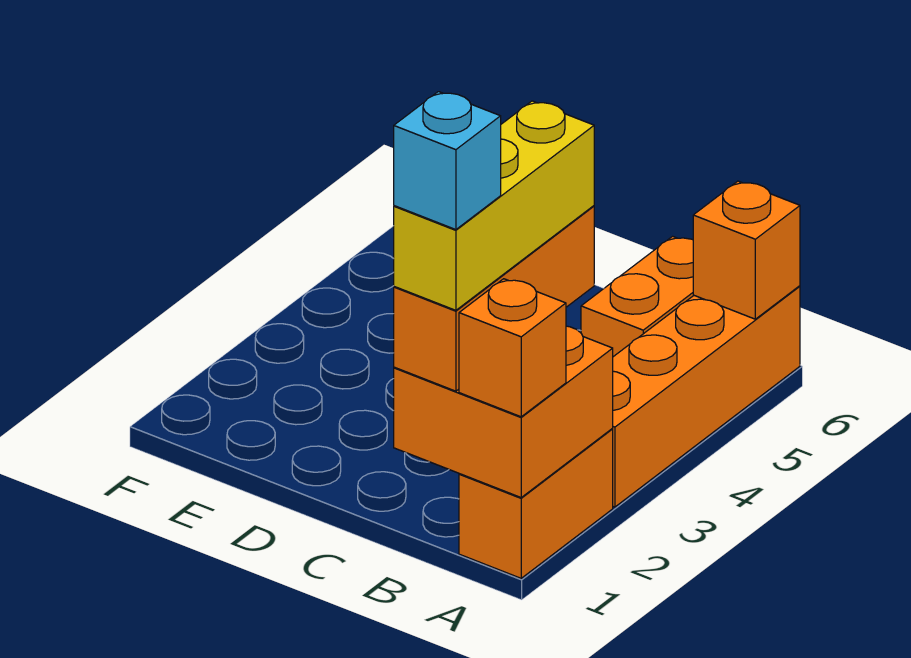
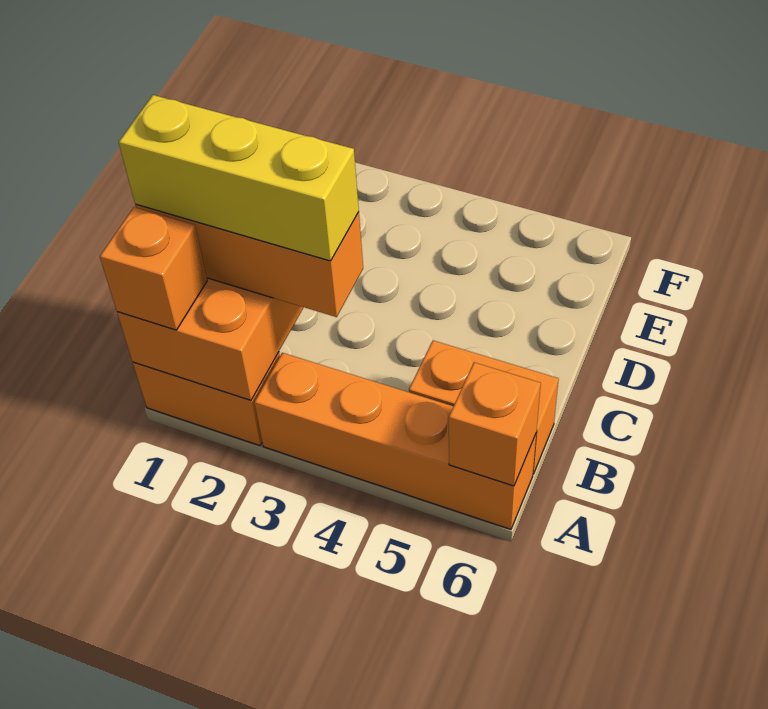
cyan brick B1 level 5 -> none

